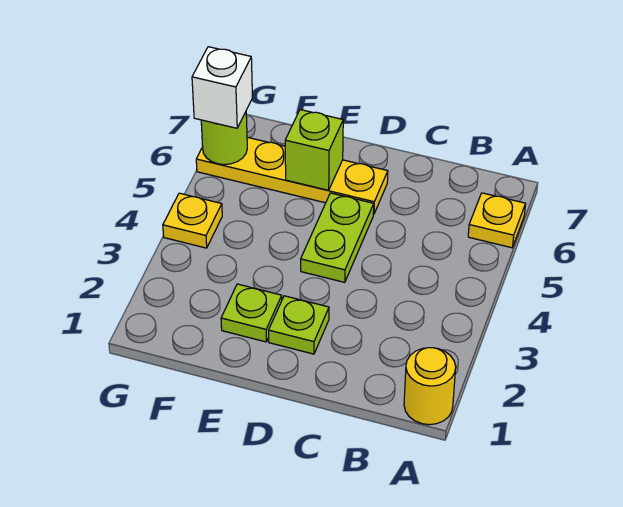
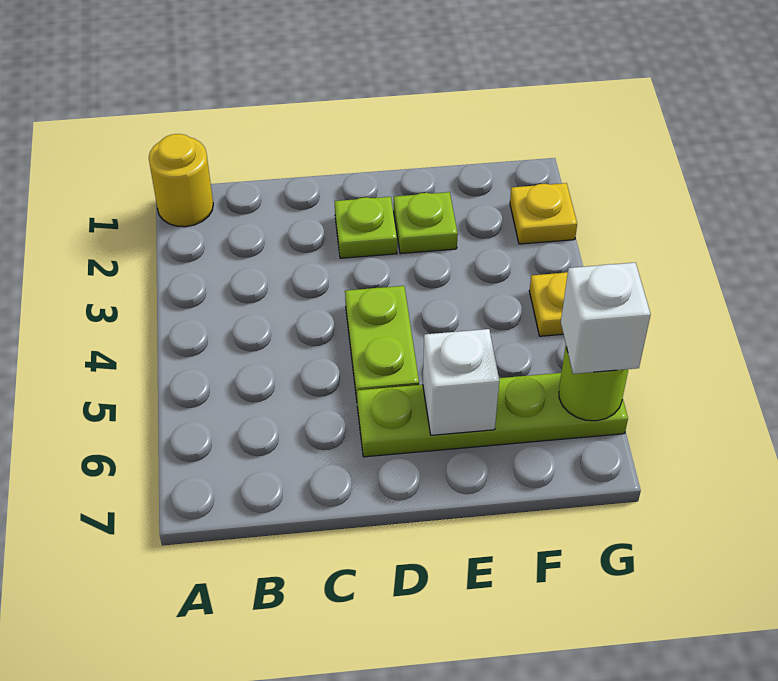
yellow plate A6 level 1 -> yellow plate G2 level 1
yellow plate D6:G6 level 1 -> lime plate D6:G6 level 1
lime brick E6 level 2 -> white brick E6 level 2

